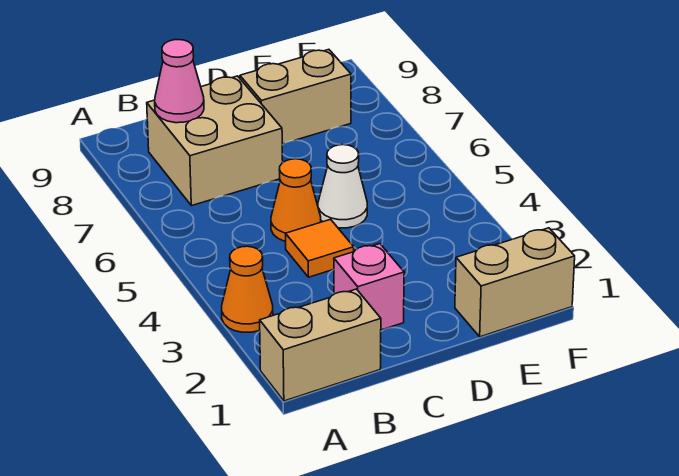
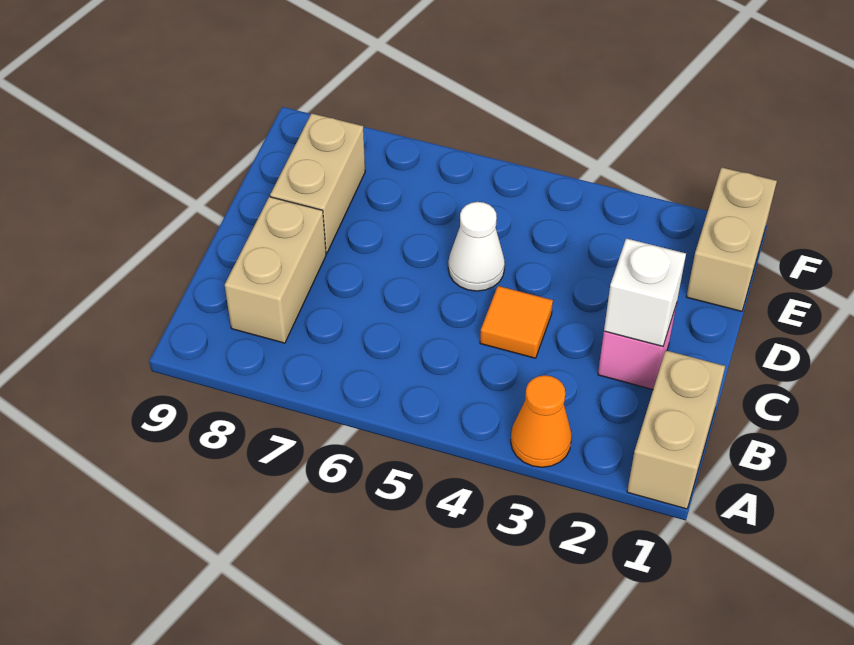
tan brick B7:C8 level 1 -> tan brick B8:C8 level 1
pink cone B8 level 2 -> none
none -> white brick C2 level 2
orange cone C5 level 1 -> none

